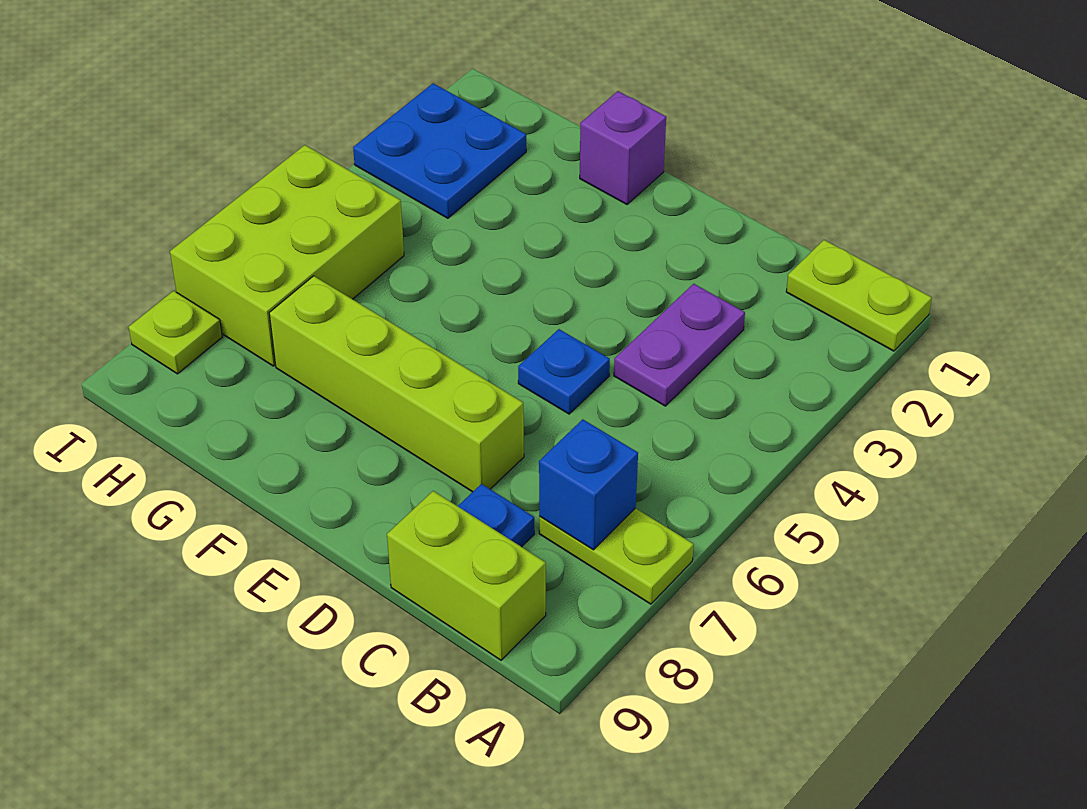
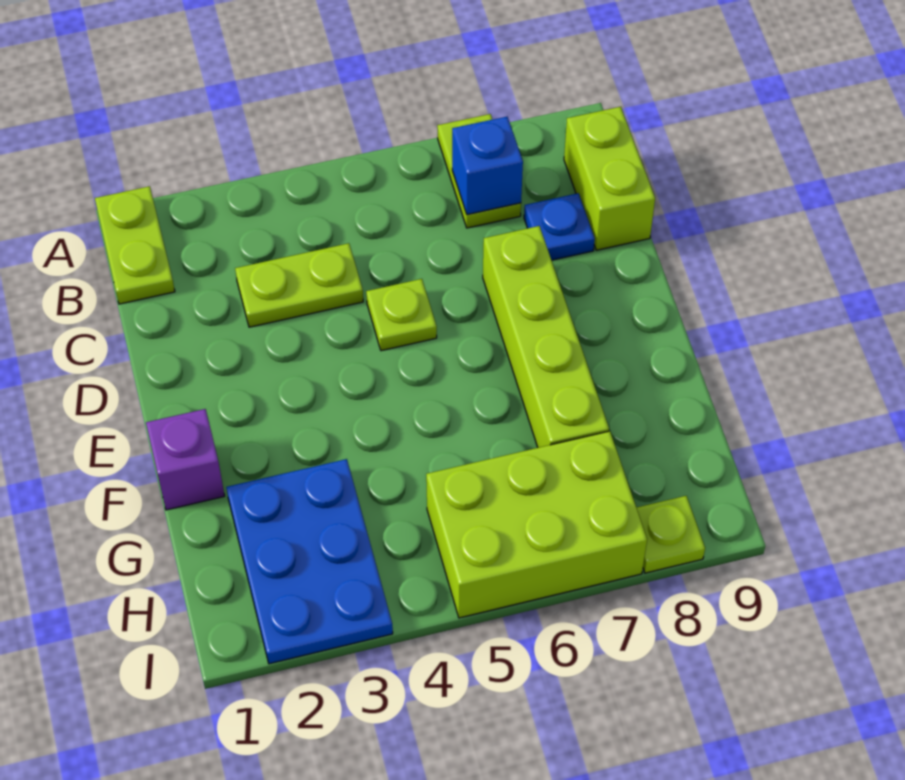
purple plate C3:C4 level 1 -> lime plate C3:C4 level 1
blue plate D5 level 1 -> lime plate D5 level 1
blue plate H2:I3 level 1 -> blue plate G2:I3 level 1

